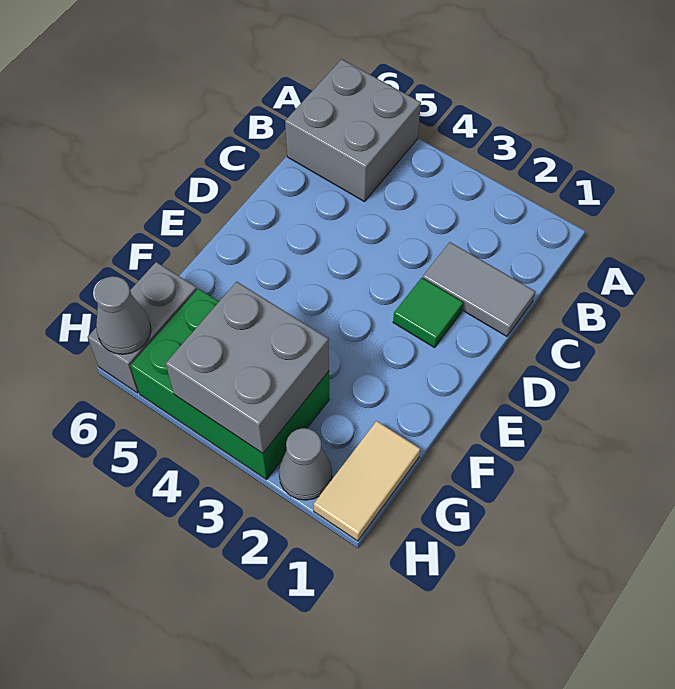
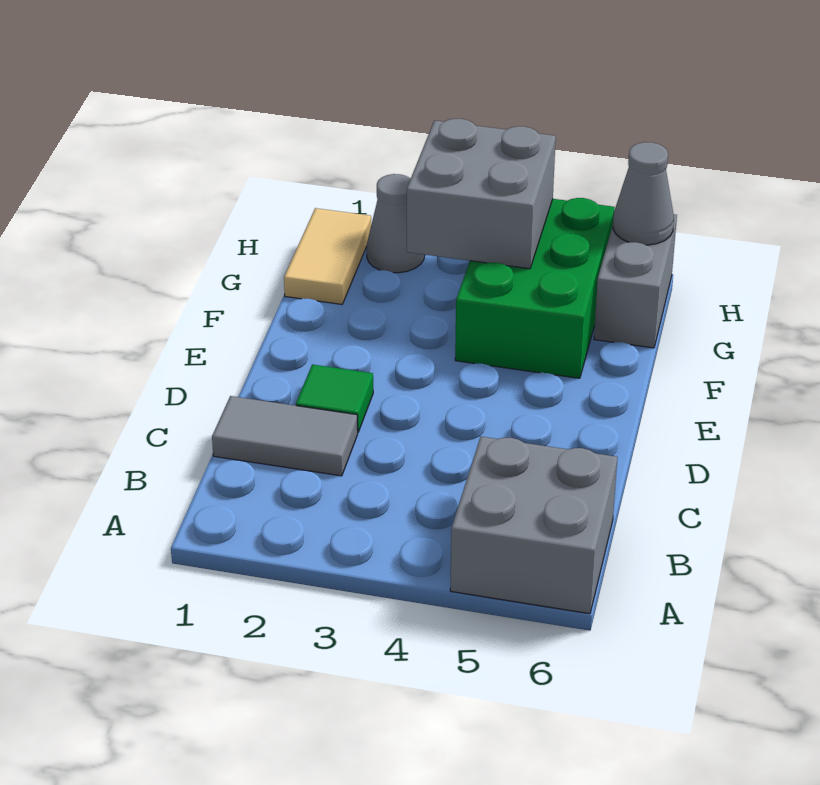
green brick G3:H5 level 1 -> green brick F4:H5 level 1

